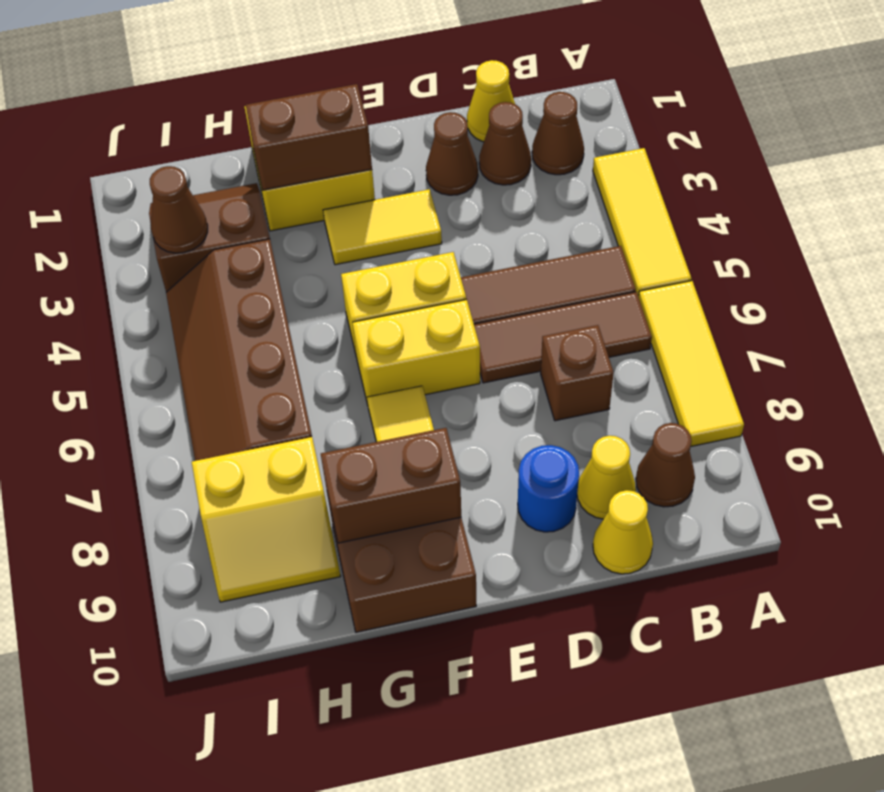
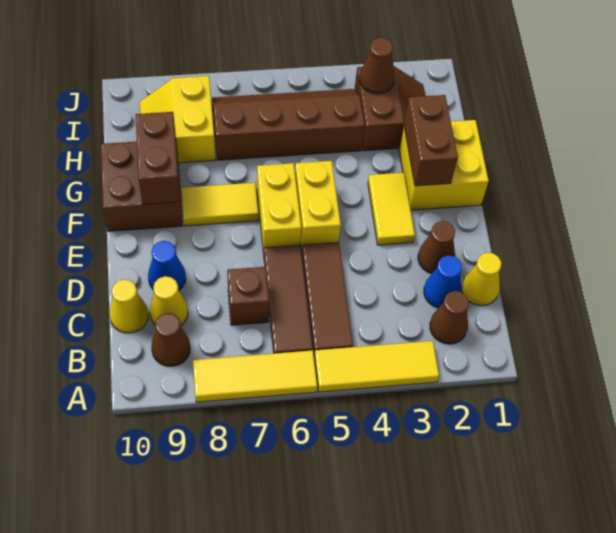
brown cone C2 level 1 -> blue cone C2 level 1
blue round brick D9 level 1 -> blue cone D9 level 1

